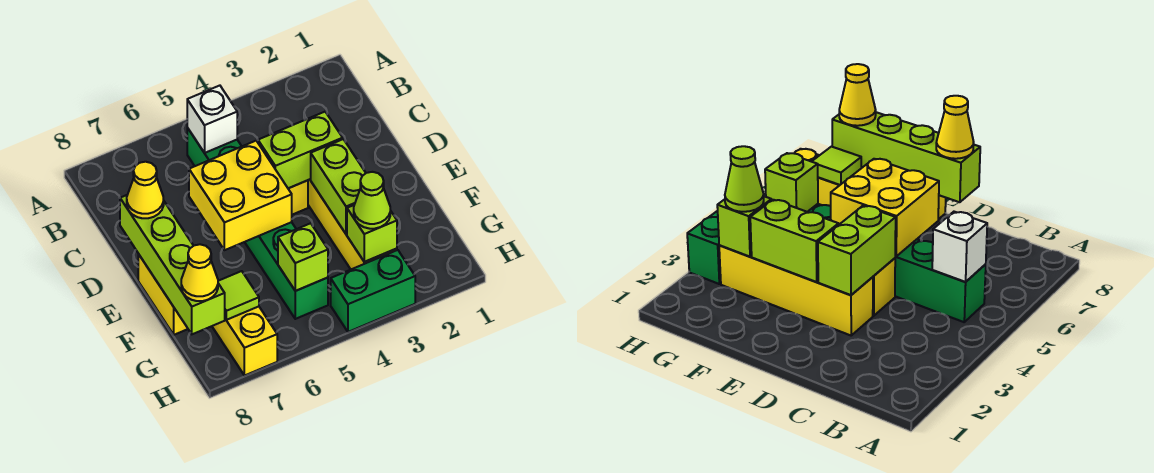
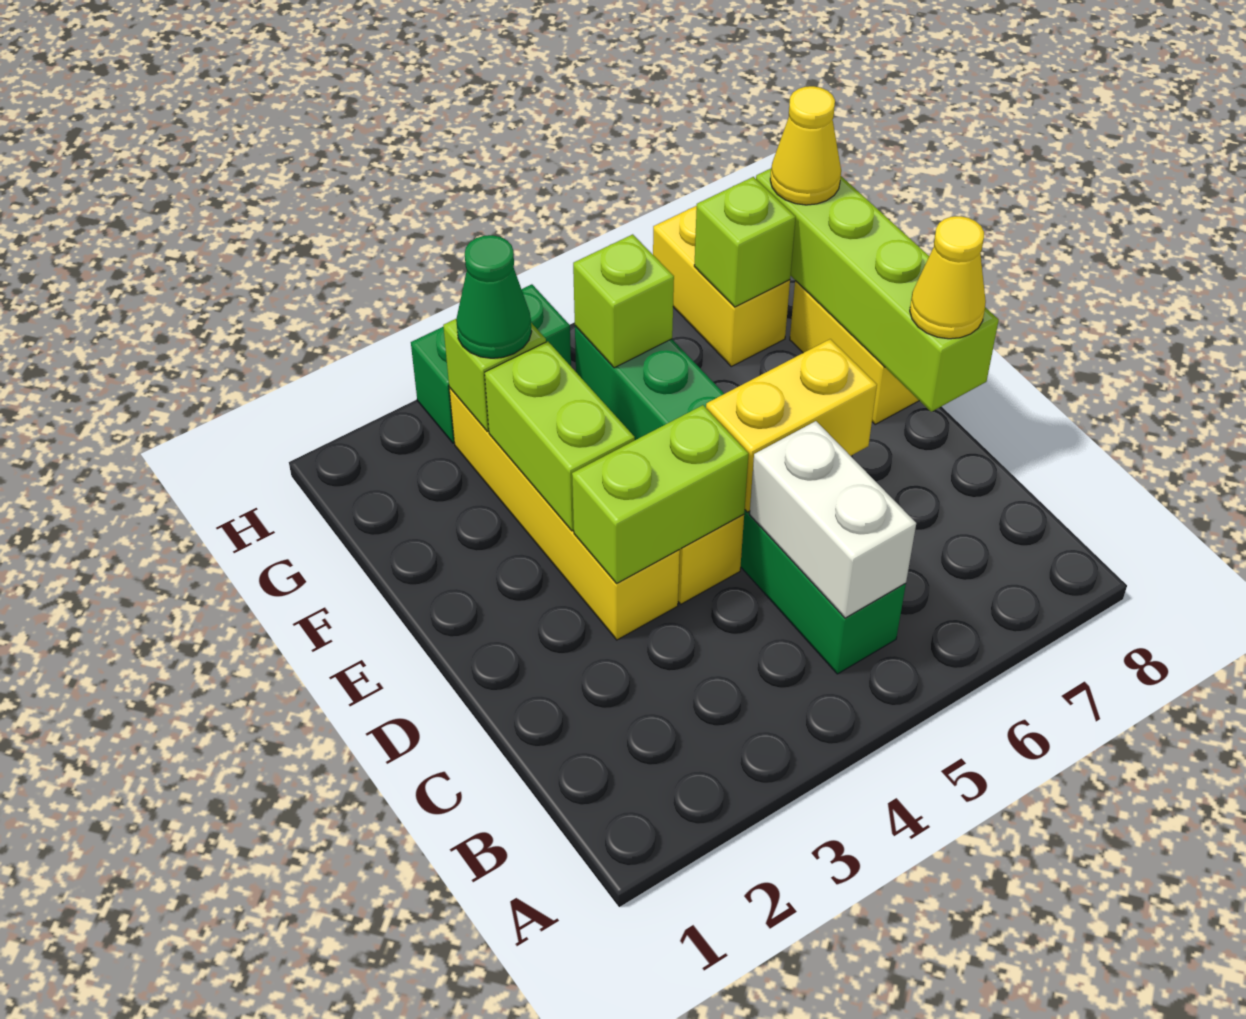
white brick B5 level 2 -> white brick B5:C5 level 2
yellow brick D5:E6 level 2 -> yellow brick D5:D6 level 2
lime cone G3 level 3 -> green cone G3 level 3
lime tile G7 level 2 -> lime brick G7 level 2

